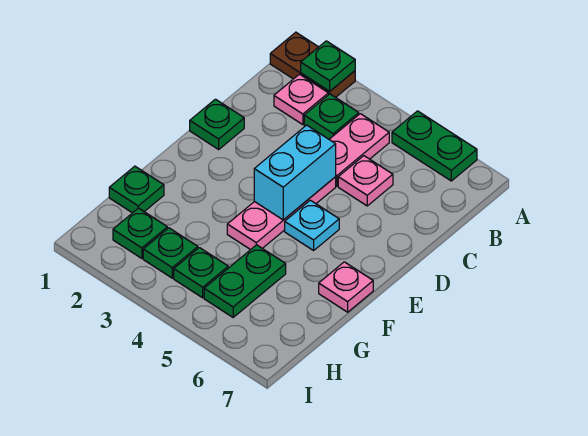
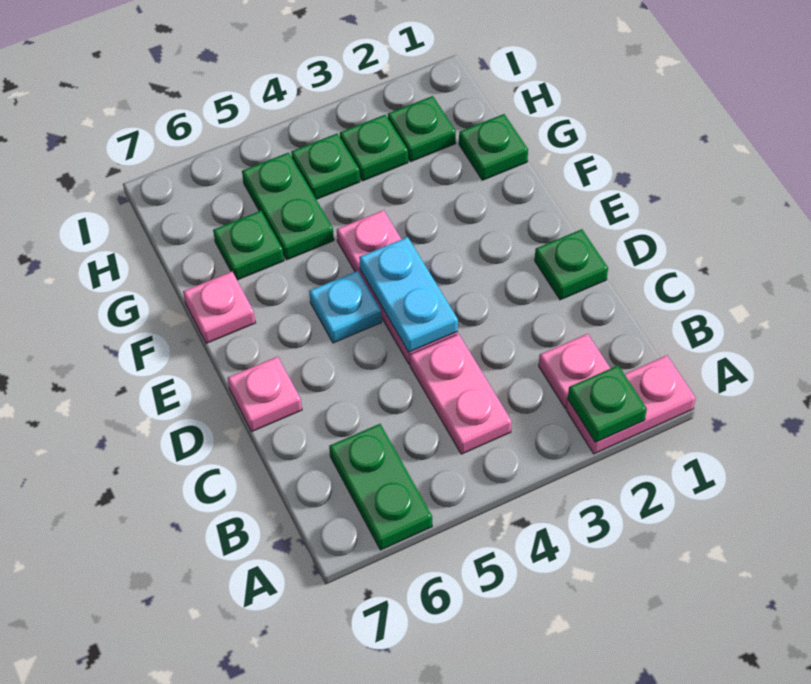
brown plate A1:A2 level 1 -> pink plate A1:A2 level 1
green plate A5:A6 level 1 -> green plate A6:B6 level 1
green plate B3 level 1 -> green plate G6 level 1
pink plate C5 level 1 -> pink plate D7 level 1
cyan brick D4:E4 level 2 -> cyan plate D4:E4 level 2

